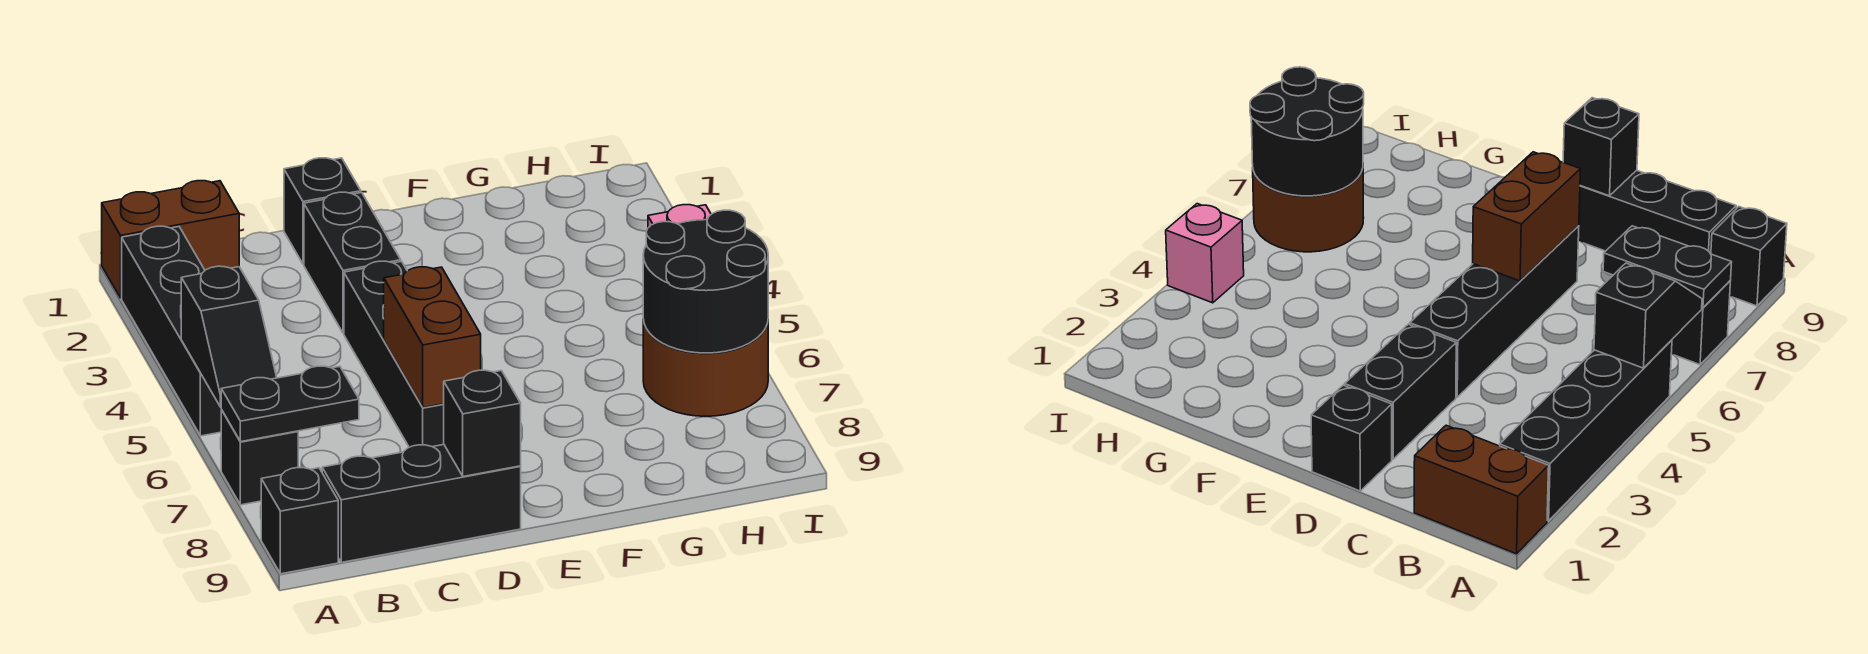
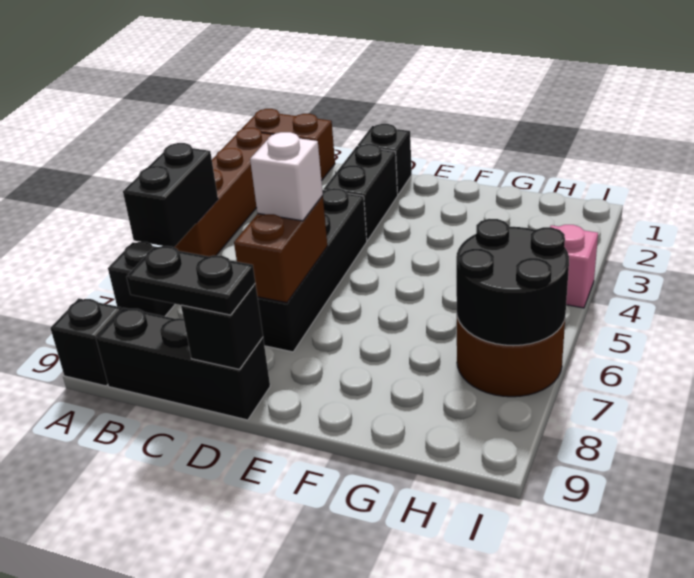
black brick A2:A5 level 1 -> brown brick A2:A5 level 1
black slope A5:A6 level 2 top 5 -> black brick A5:A6 level 2
black plate A7:B7 level 2 -> black plate C9:D9 level 3
none -> white brick D6 level 3

